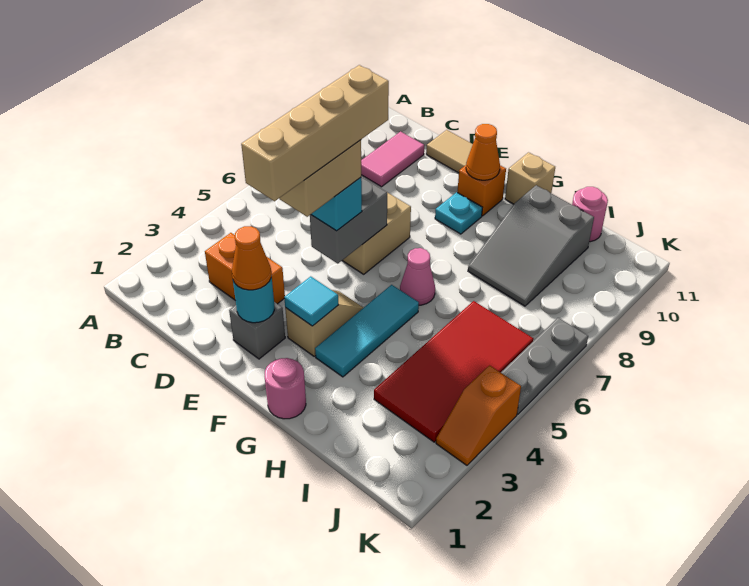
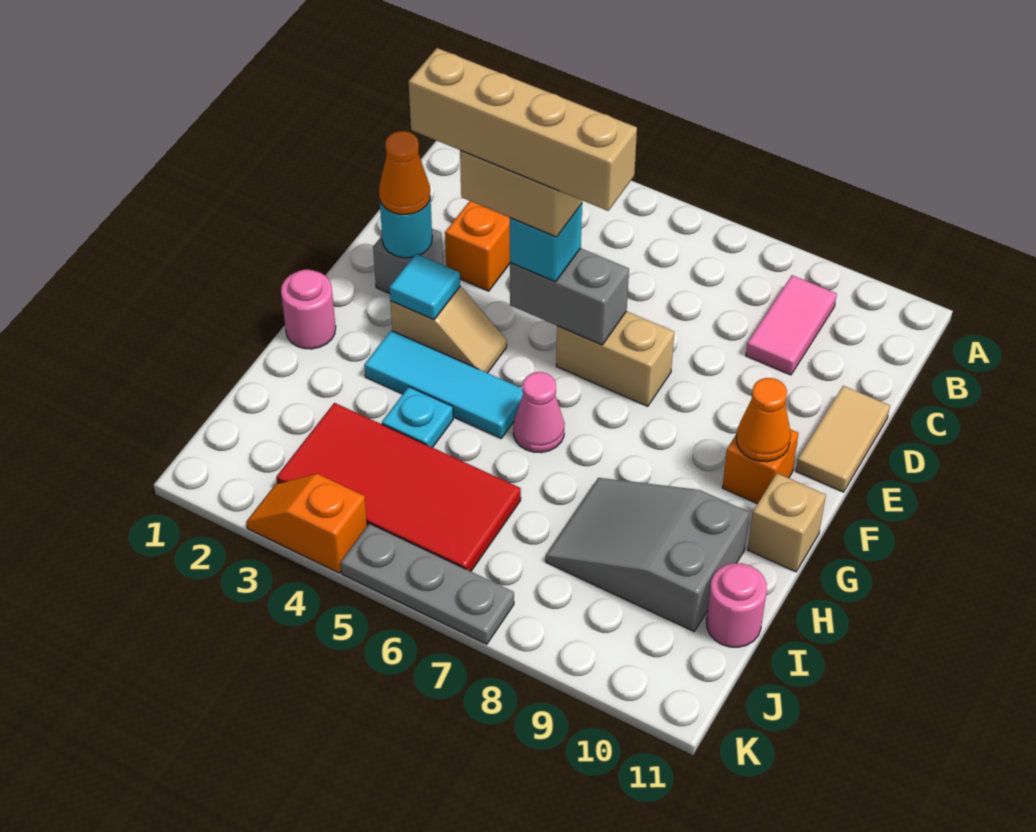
pink tile C9:C10 level 1 -> pink tile B9:C9 level 1
cyan plate F9 level 1 -> cyan plate H4 level 1

